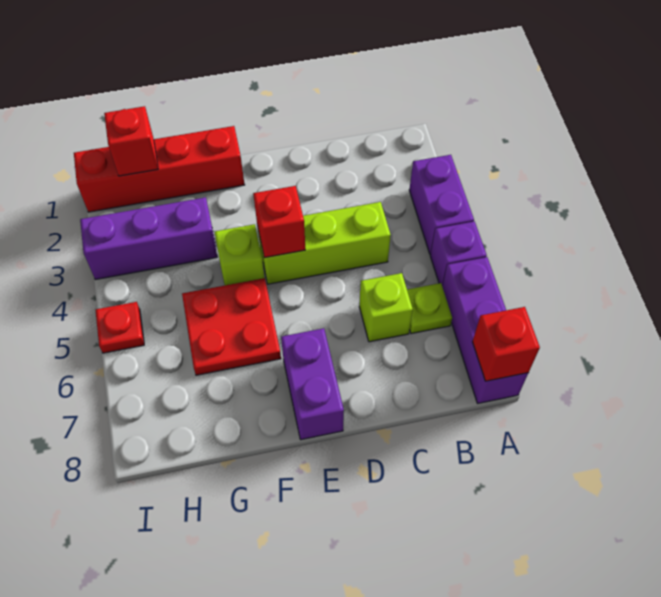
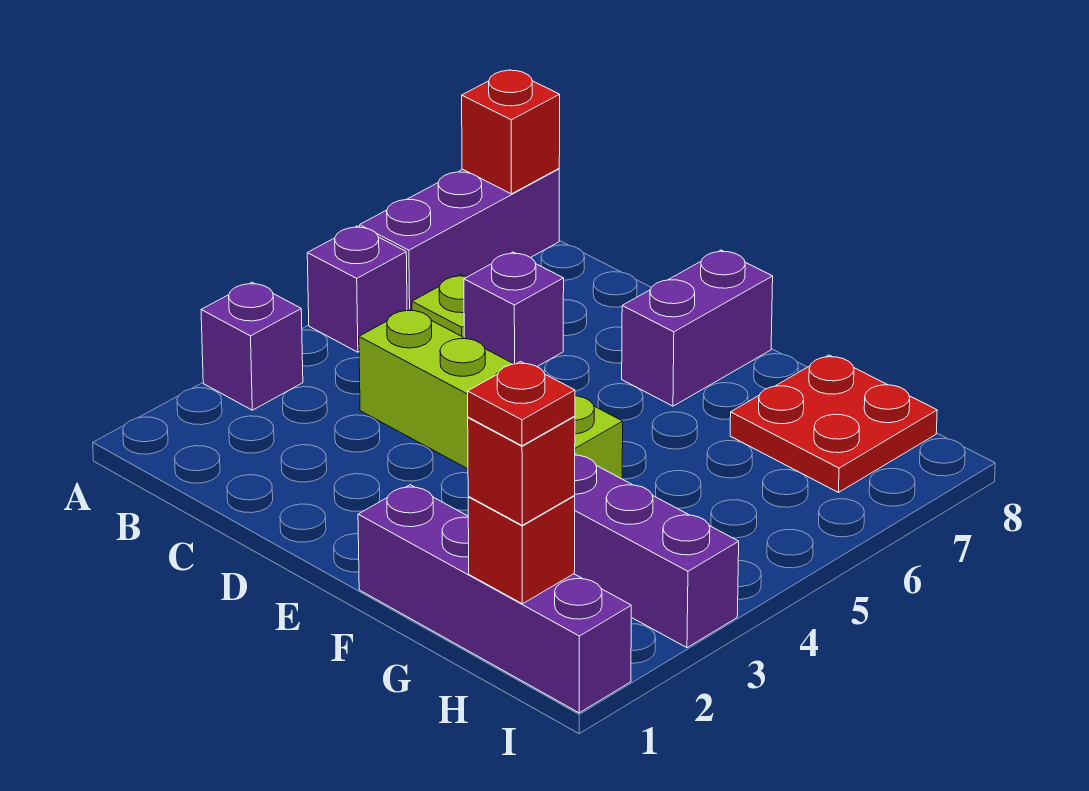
purple brick A3:A4 level 1 -> purple brick A3 level 1
lime brick C6 level 1 -> purple brick C6 level 1
red brick E4 level 2 -> red brick H1 level 3
red brick F1:I1 level 1 -> purple brick F1:I1 level 1
red plate F5:G6 level 1 -> red plate G7:H8 level 1
red plate I5 level 1 -> red plate H1 level 4

